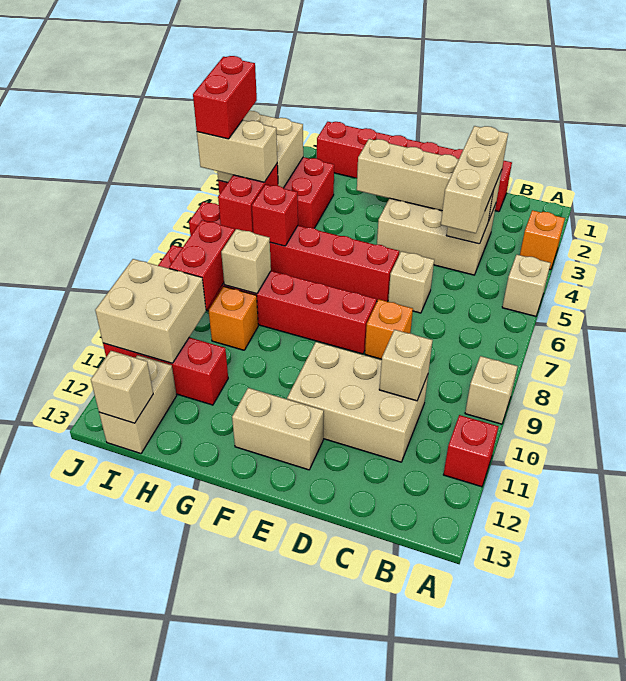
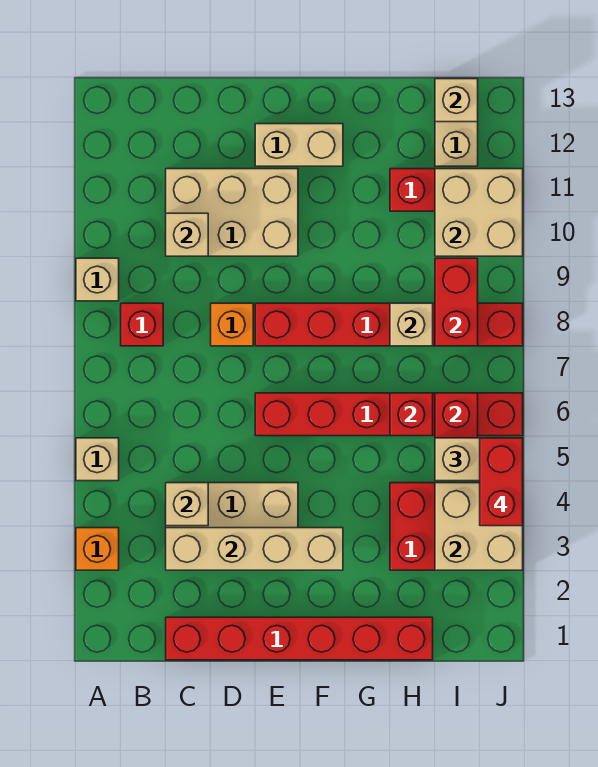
red brick A11 level 1 -> red brick B8 level 1
tan brick C3:C5 level 3 -> none
tan brick D6 level 1 -> none
orange brick H9 level 1 -> none

